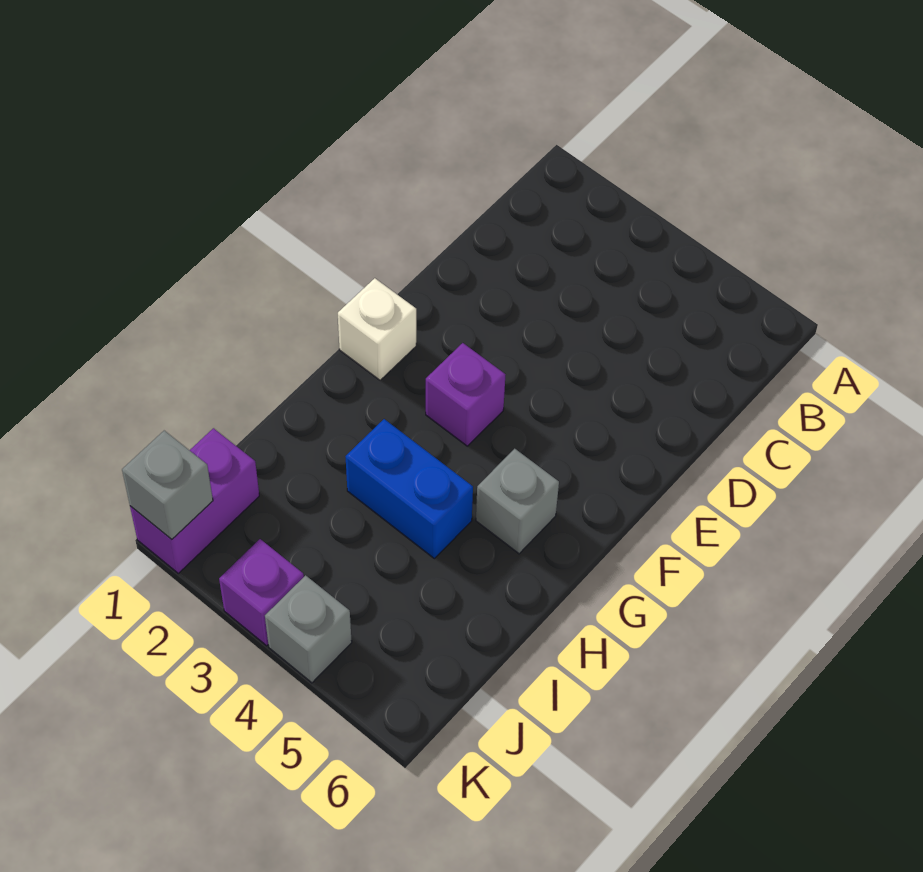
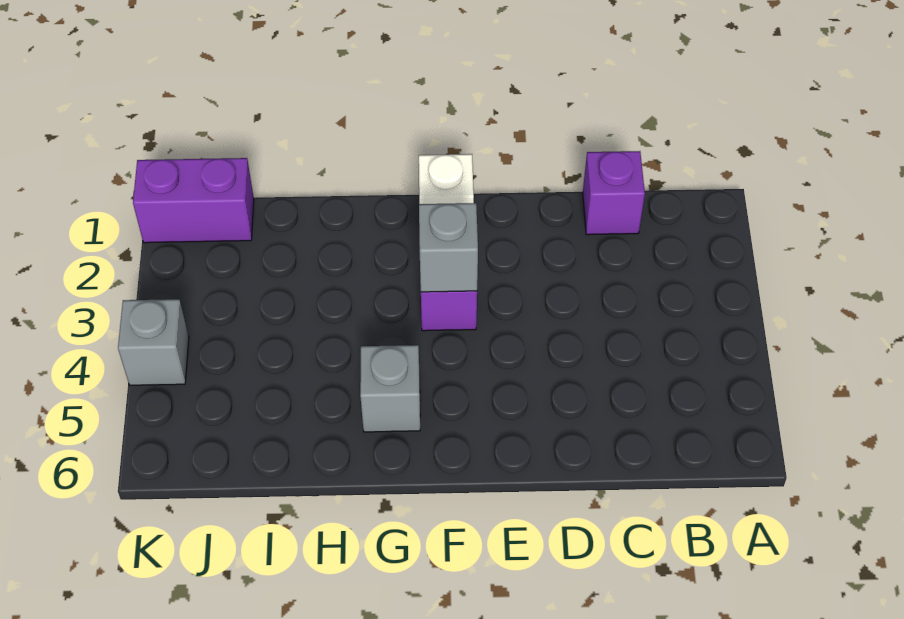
blue brick H3:H4 level 1 -> none
grey brick K1 level 2 -> grey brick F3 level 2
purple brick K3 level 1 -> purple brick C1 level 1

